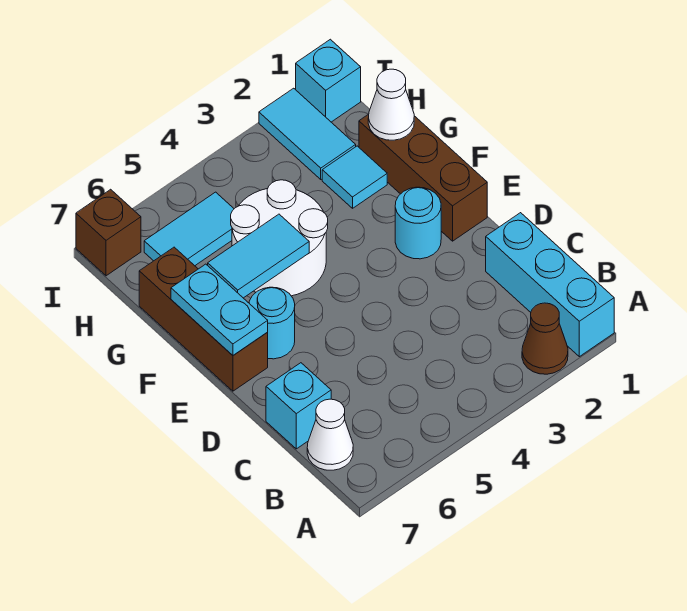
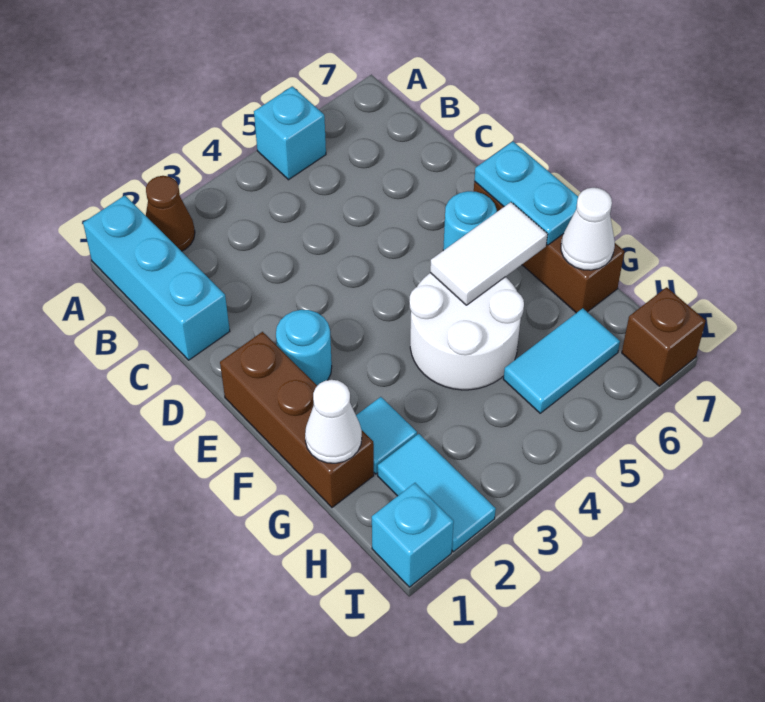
white cone B7 level 1 -> white cone G7 level 2
cyan brick C7 level 1 -> cyan brick A5 level 1
cyan tile F5:F6 level 2 -> white tile F5:F6 level 2

